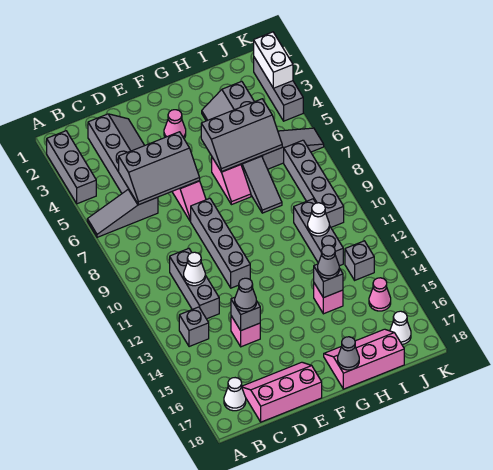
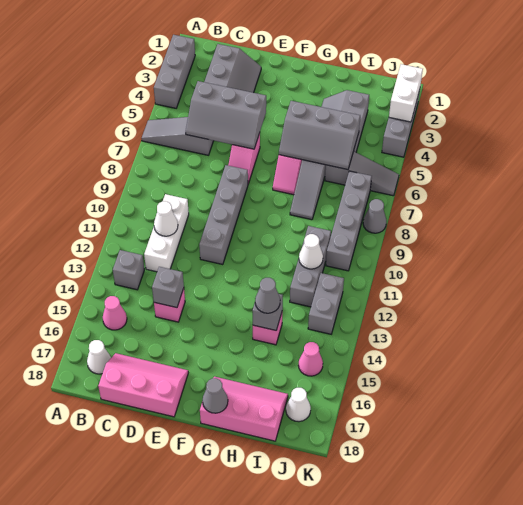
grey brick C10:C12 level 1 -> white brick C10:C12 level 1
grey cone D14 level 3 -> grey cone K8 level 1
pink cone F3 level 1 -> pink cone B15 level 1
grey brick J13 level 1 -> grey brick J12:J13 level 1

